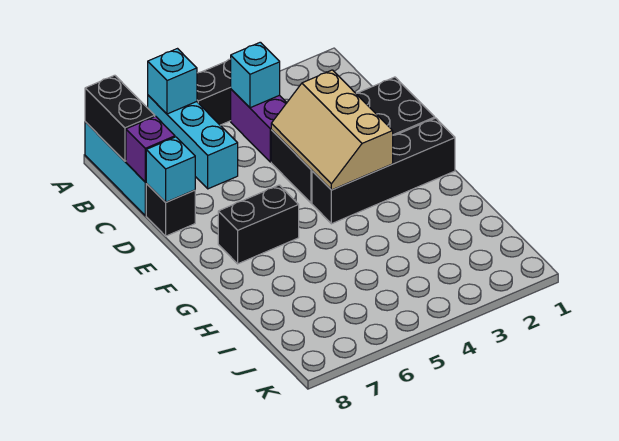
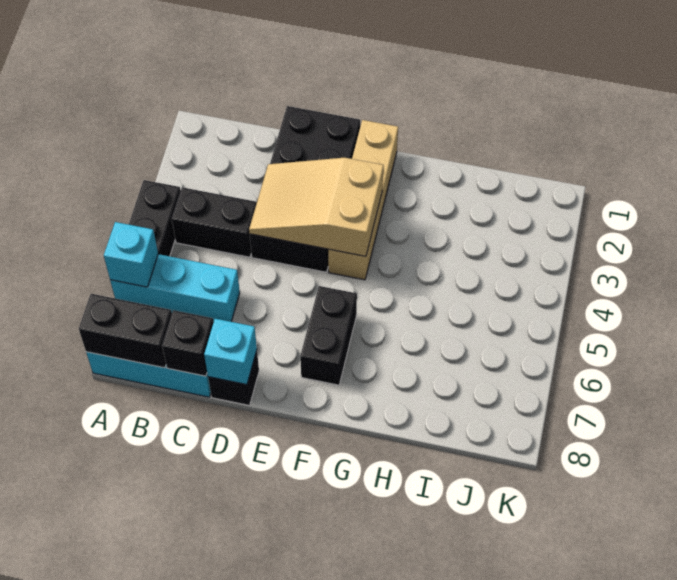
purple brick B4:C4 level 1 -> black brick B4:C4 level 1
cyan brick B4 level 2 -> none
purple brick C8 level 2 -> black brick C8 level 2
tan slope D3:F4 level 2 top 3 -> tan slope D3:F4 level 2 top F
black brick F1:F4 level 1 -> tan brick F1:F4 level 1

